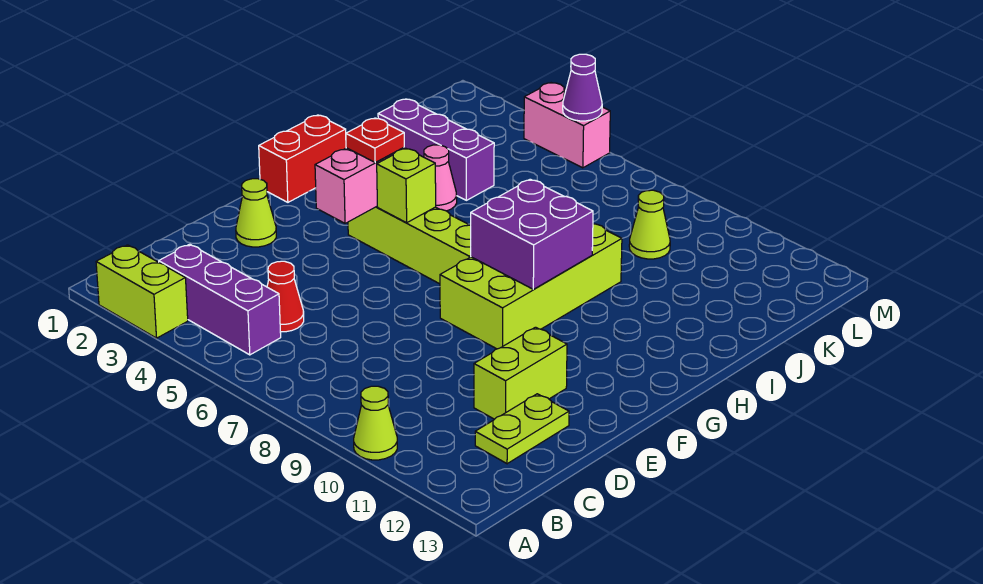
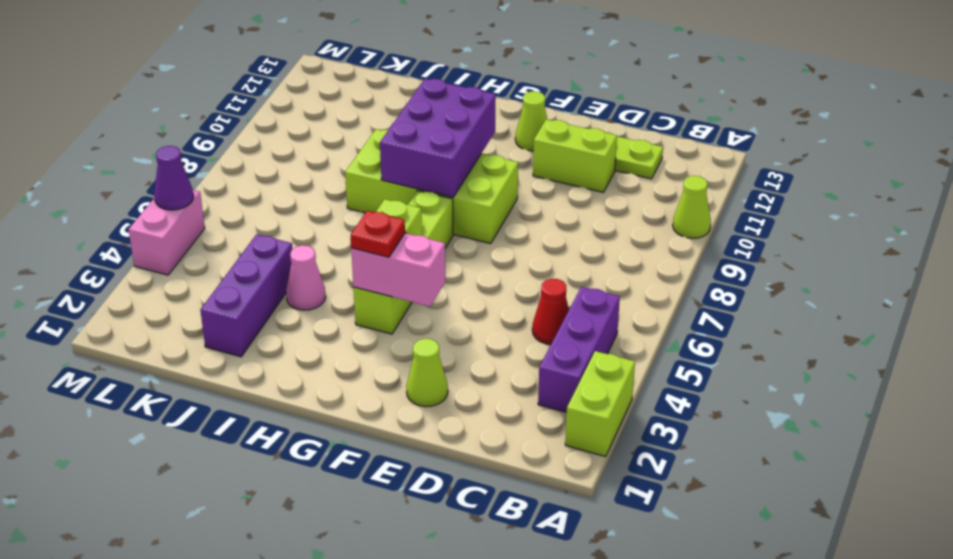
red brick G1:H1 level 1 -> none
purple brick G8:H9 level 2 -> purple brick G8:H10 level 2
lime cone K9 level 1 -> lime cone F12 level 1

